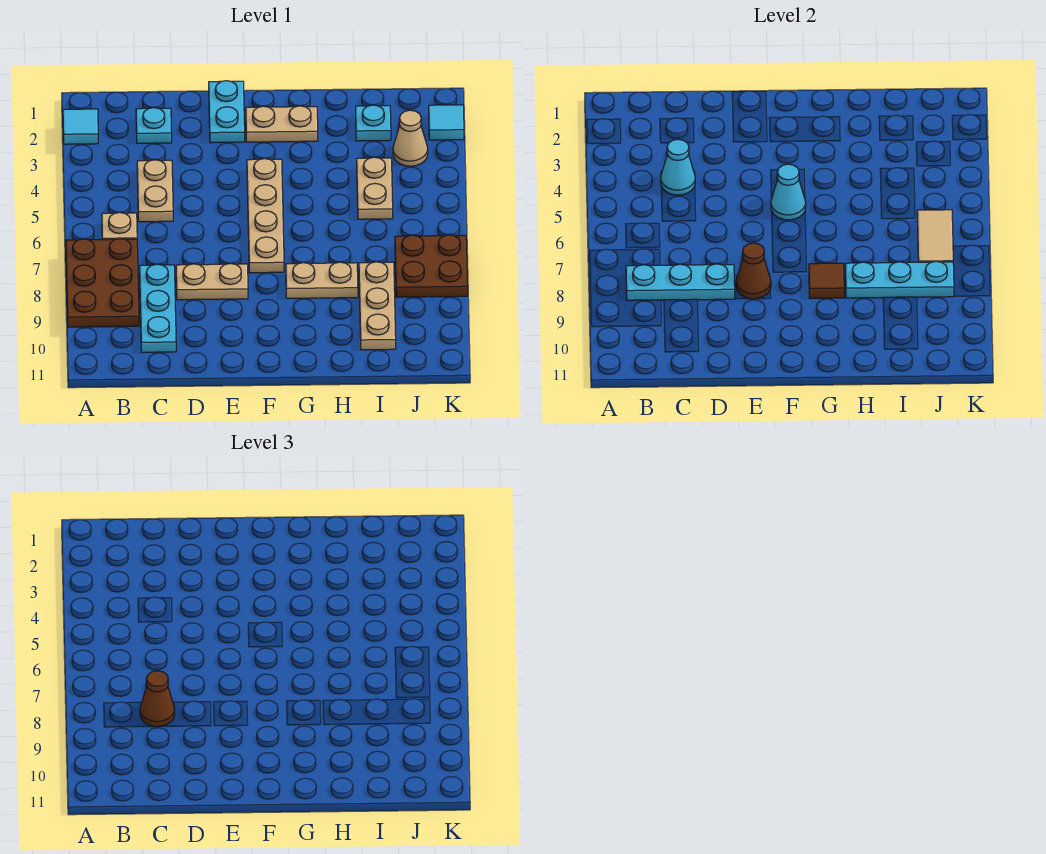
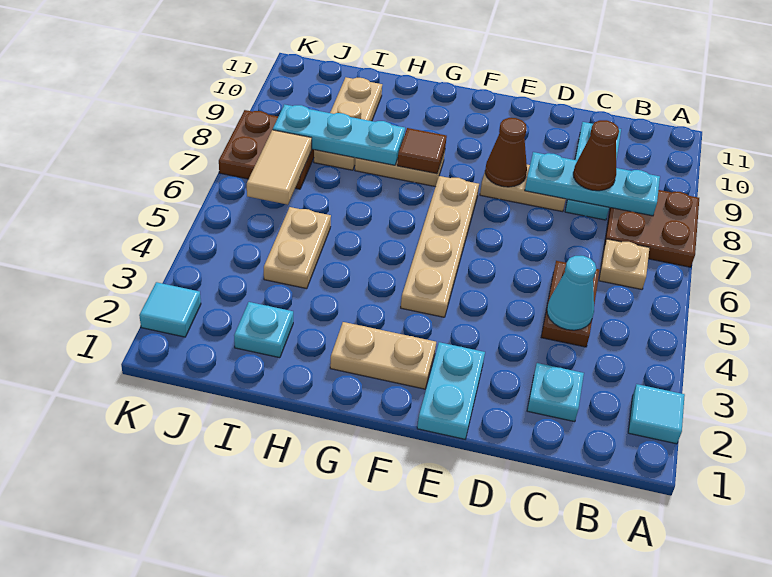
brown plate A7:B9 level 1 -> brown plate A7:B8 level 1
tan plate C4:C5 level 1 -> brown plate C4:C5 level 1
cyan cone F5 level 2 -> none
tan cone J3 level 1 -> none

